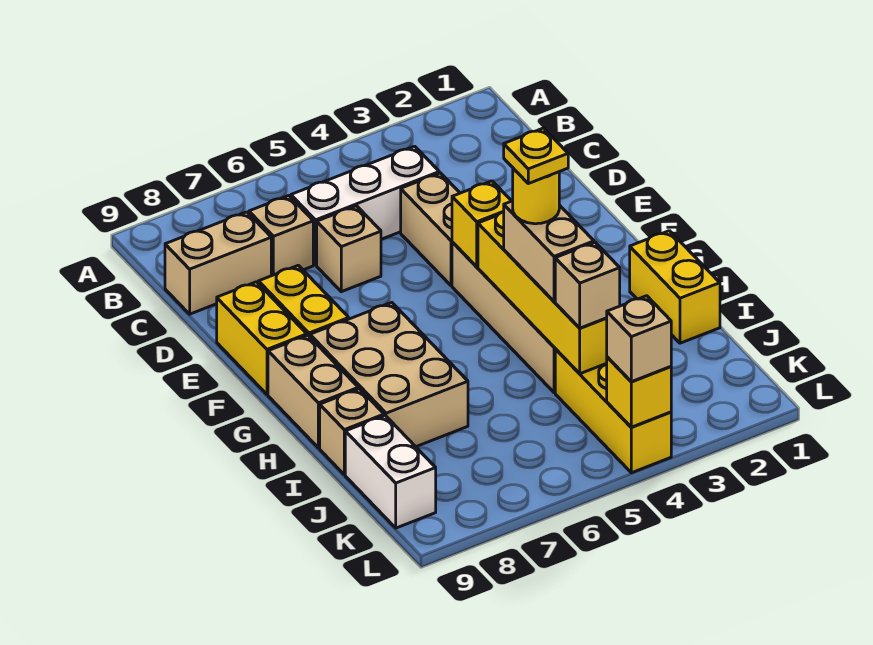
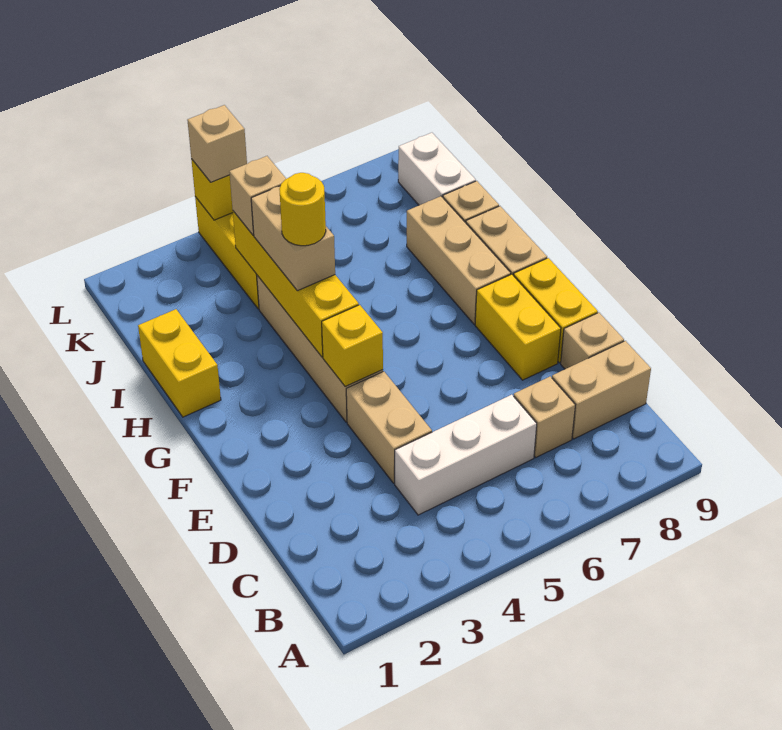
tan brick D6 level 1 -> tan brick D9 level 1
tan brick G7:I8 level 1 -> tan brick G8:I8 level 1
yellow plate H4 level 5 -> none

